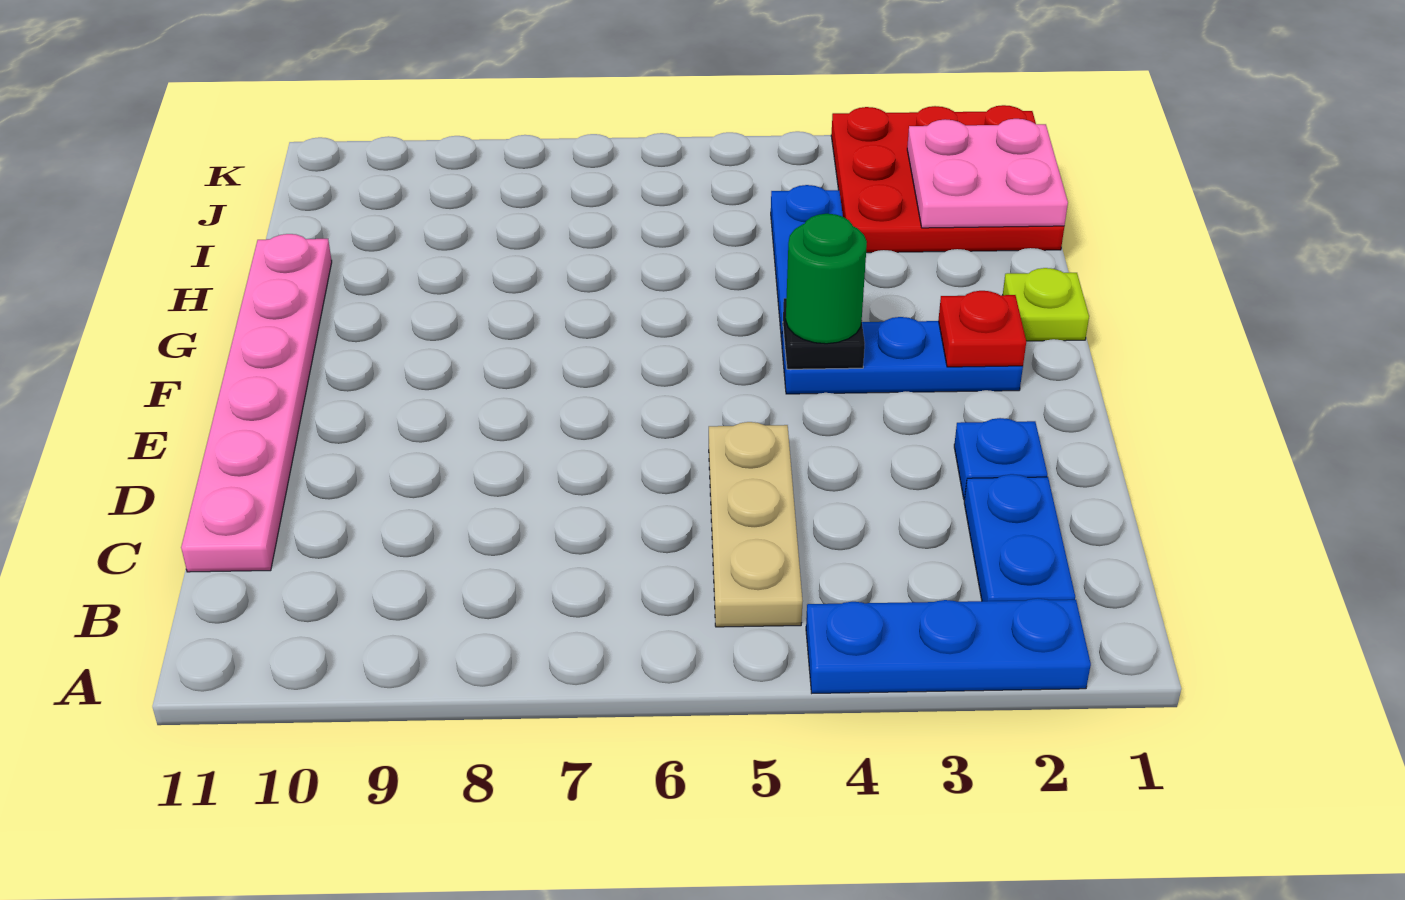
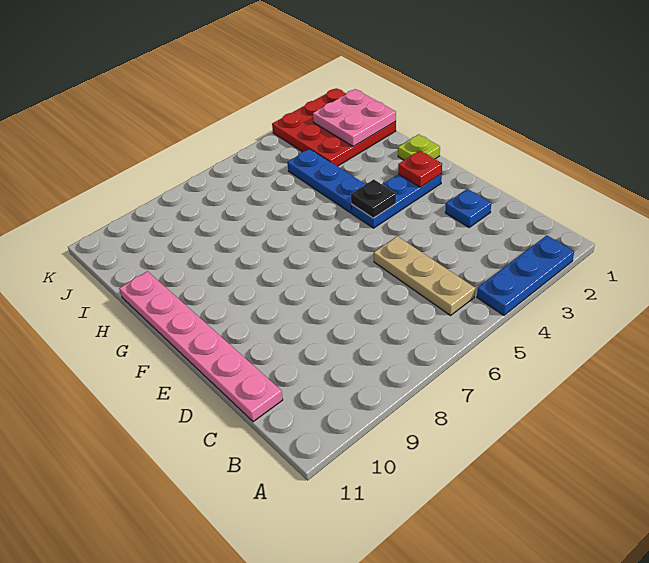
blue plate B2:C2 level 1 -> none
green round brick F4 level 3 -> none

